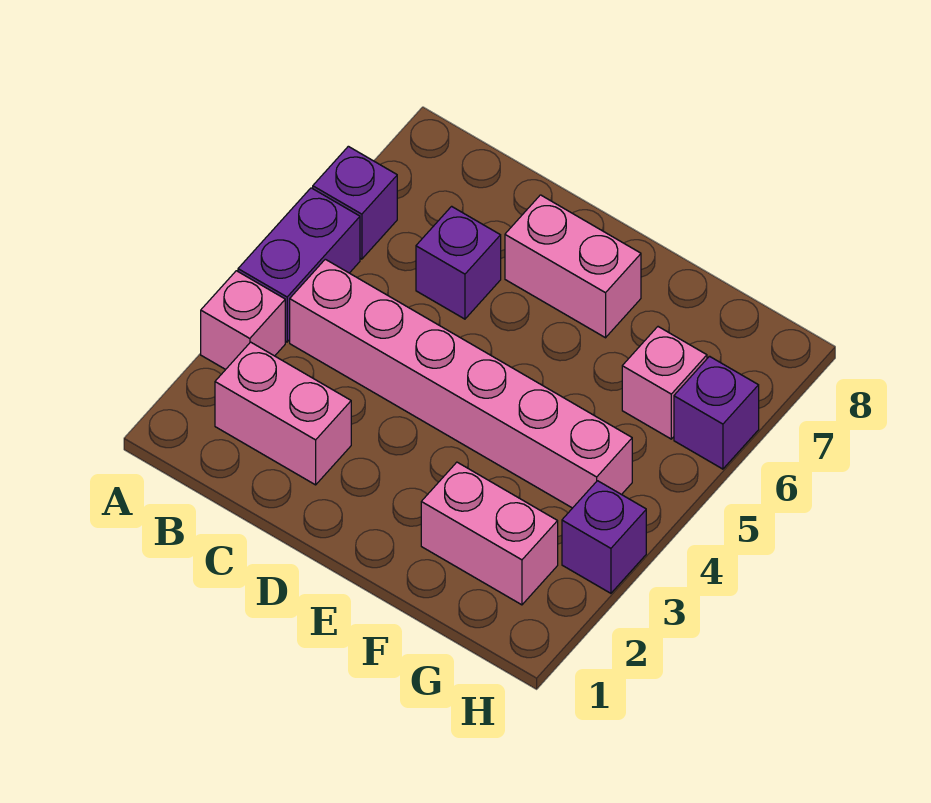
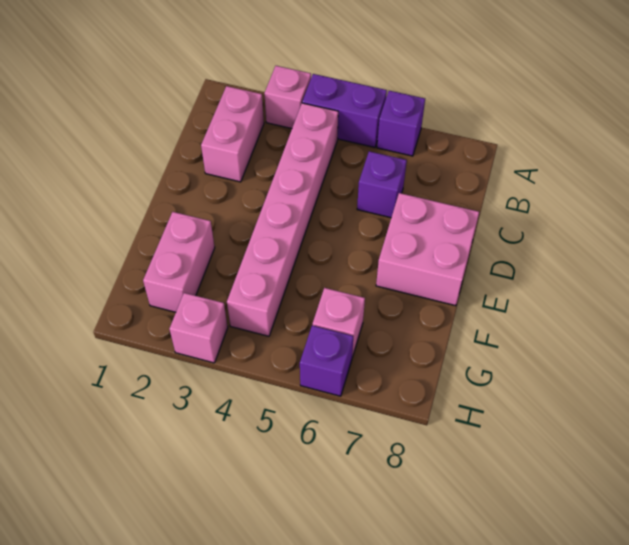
pink brick D7:E7 level 1 -> pink brick D7:E8 level 1
purple brick H3 level 1 -> pink brick H3 level 1

